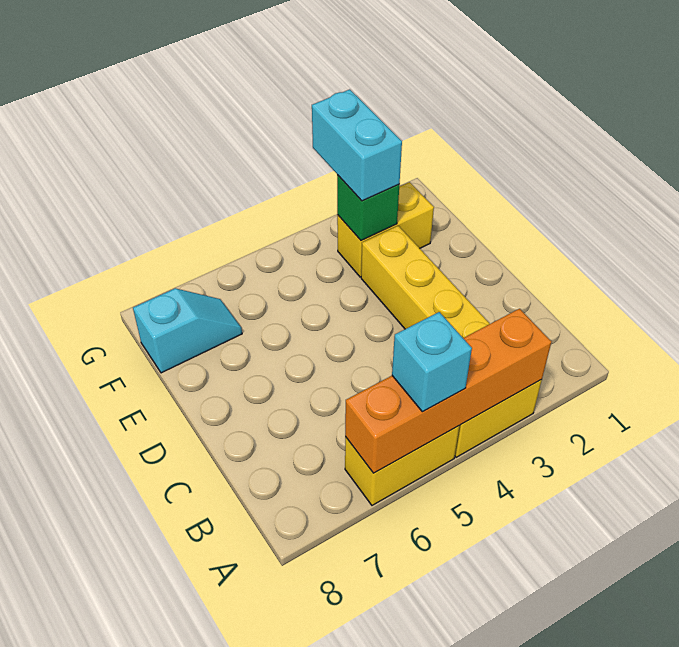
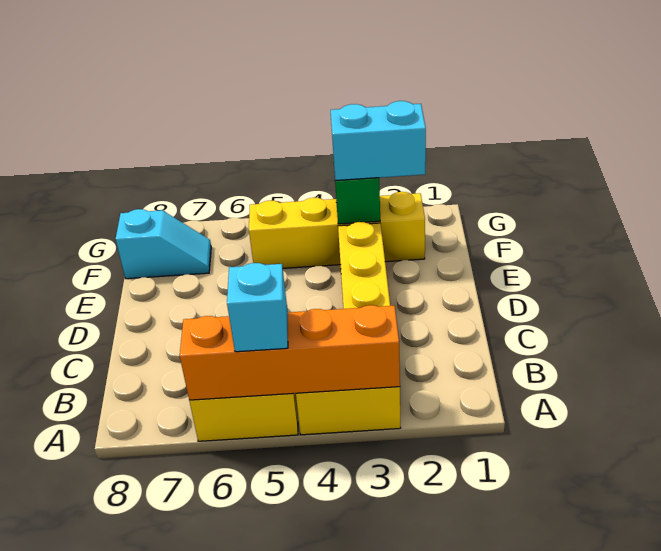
yellow brick F2:F3 level 1 -> yellow brick F2:F5 level 1
cyan brick F3:G3 level 3 -> cyan brick F2:F3 level 3

